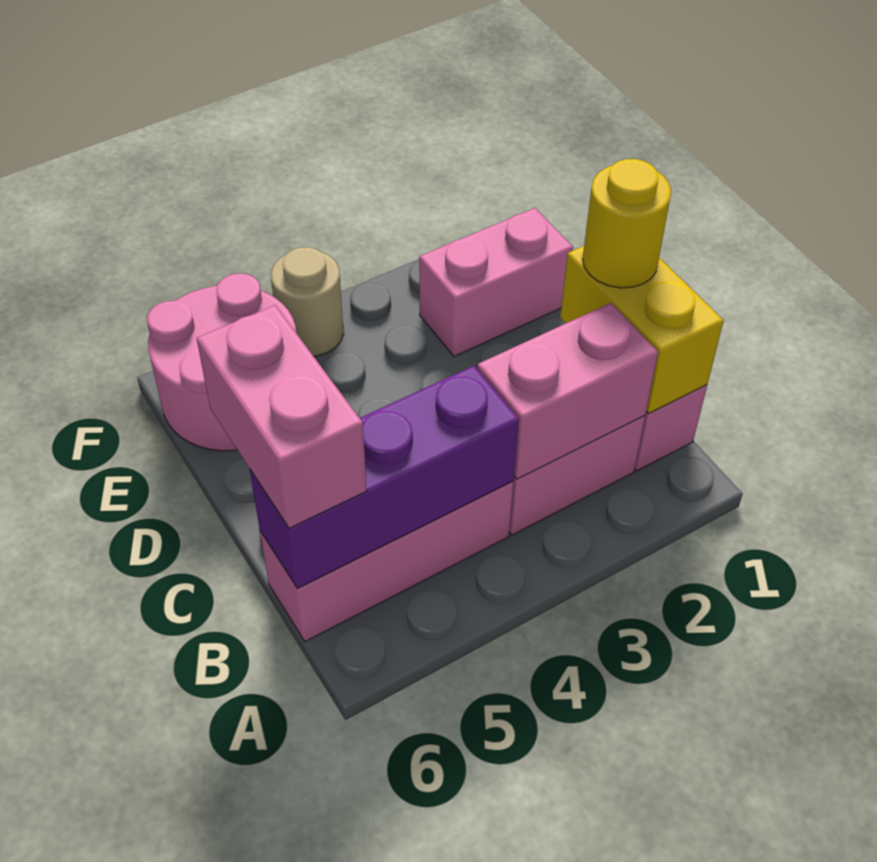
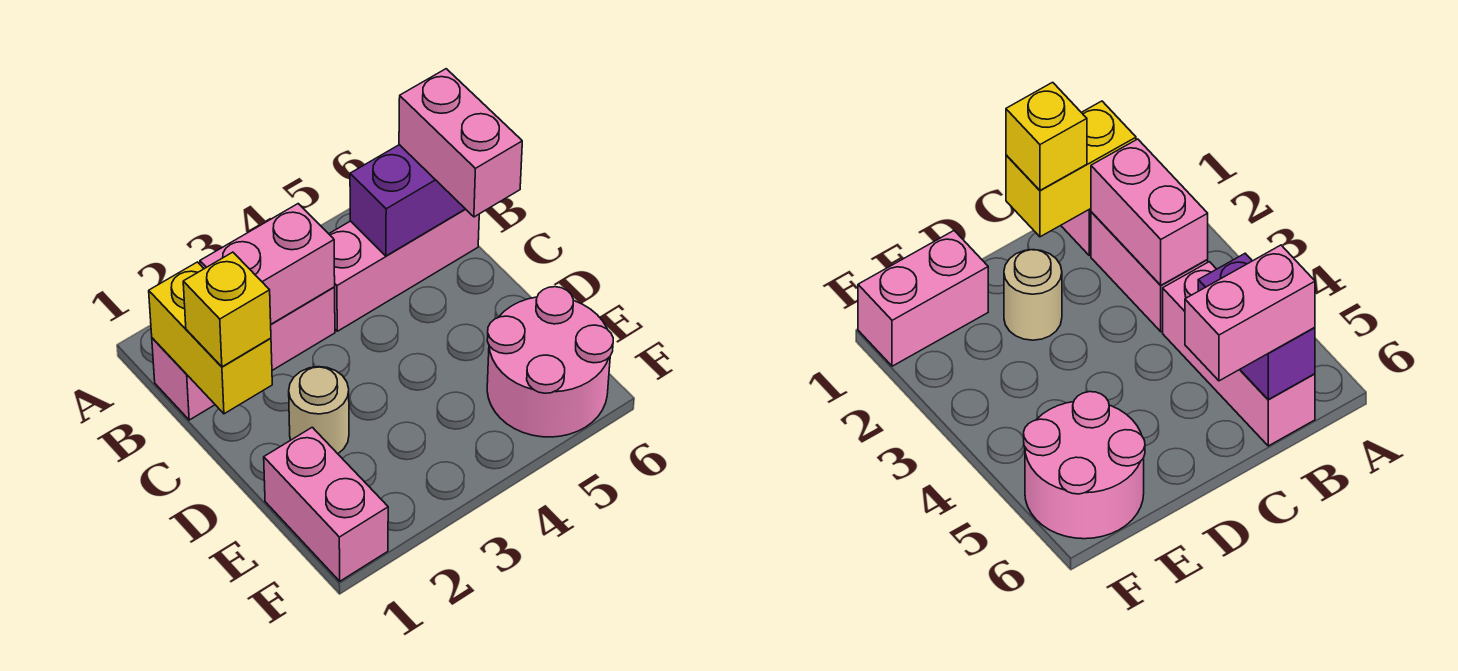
purple brick B4:B6 level 2 -> purple brick B5:B6 level 2
yellow round brick C1 level 3 -> yellow brick C1 level 3
pink brick E1:E2 level 1 -> pink brick E1:F1 level 1
tan round brick F4 level 1 -> tan round brick D2 level 1

